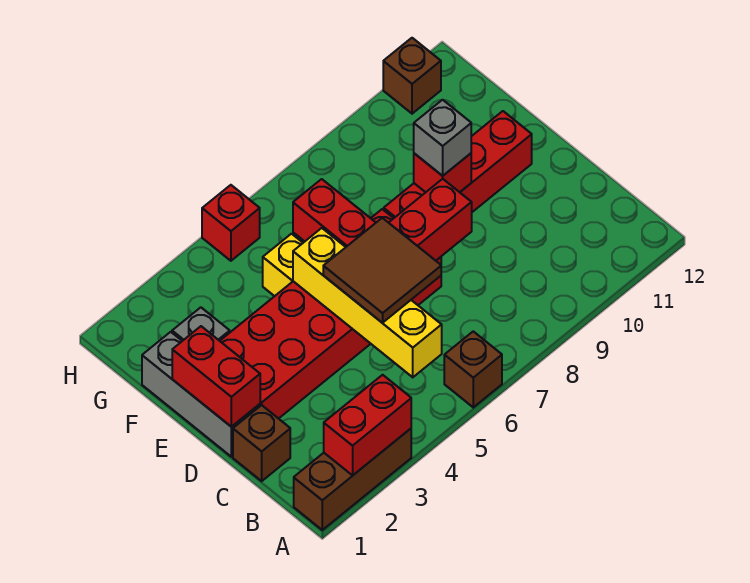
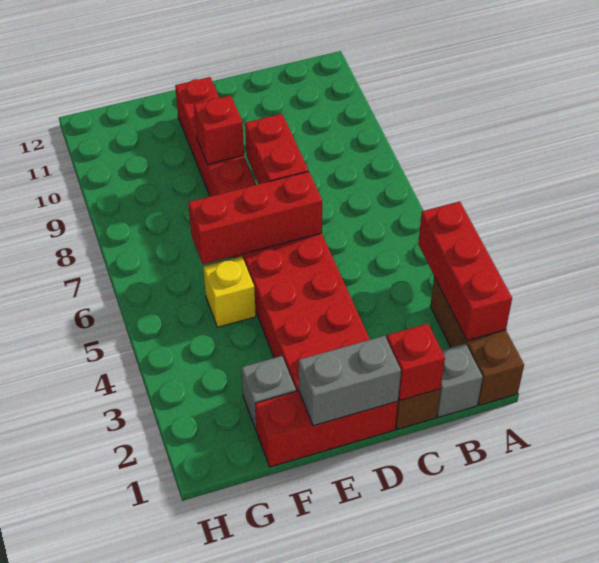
red brick A2:A3 level 2 -> red brick A2:A4 level 2
brown brick A6 level 1 -> none
yellow brick B5:E5 level 2 -> none
brown tile C5:D6 level 3 -> none
grey brick D1:F1 level 1 -> red brick D1:F1 level 1
red brick D1:E1 level 2 -> grey brick D1:E1 level 2
grey brick E9 level 3 -> grey brick B1 level 1
red brick H5 level 1 -> red brick C1 level 2
brown brick H11 level 1 -> none

